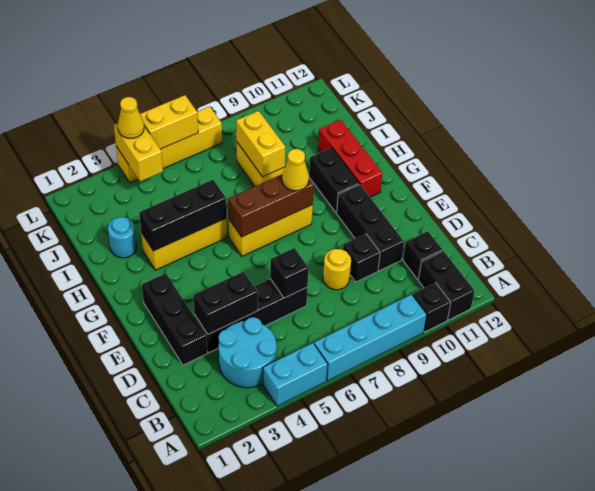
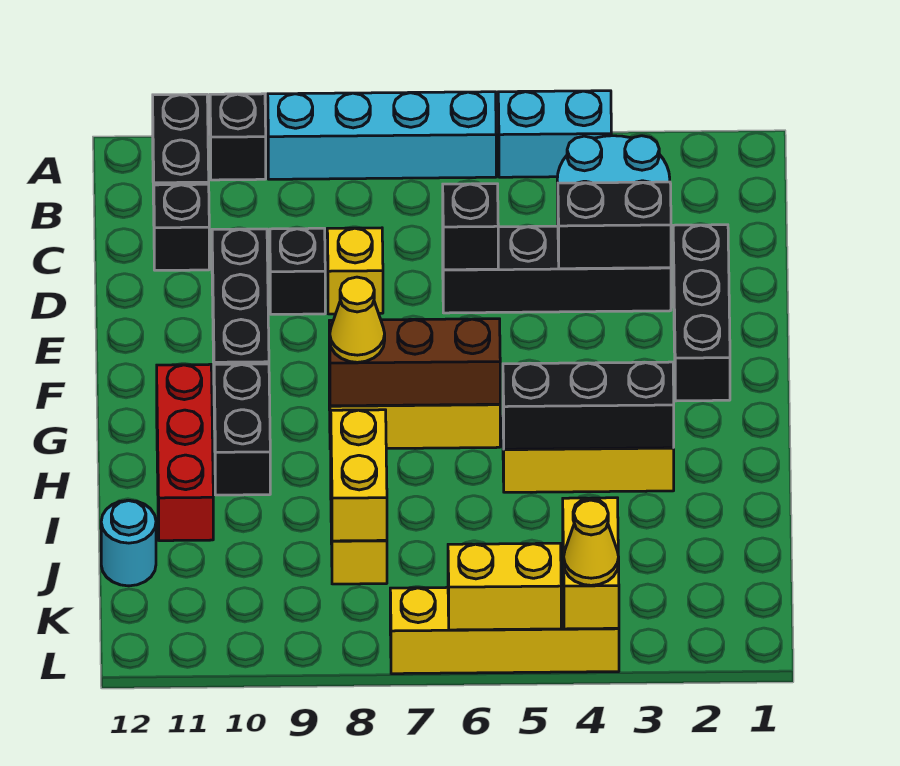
yellow round brick D8 level 1 -> yellow brick D8 level 1
cyan round brick I2 level 1 -> cyan round brick J12 level 1

